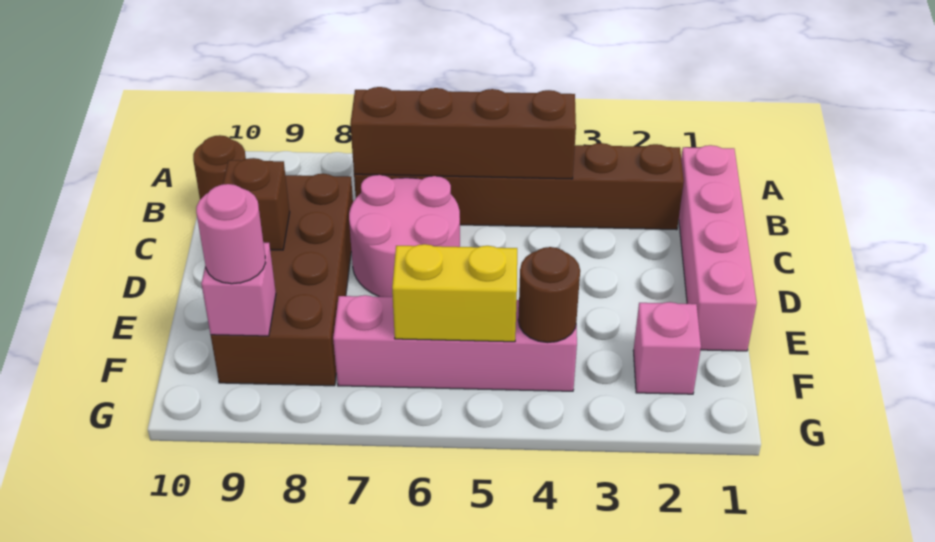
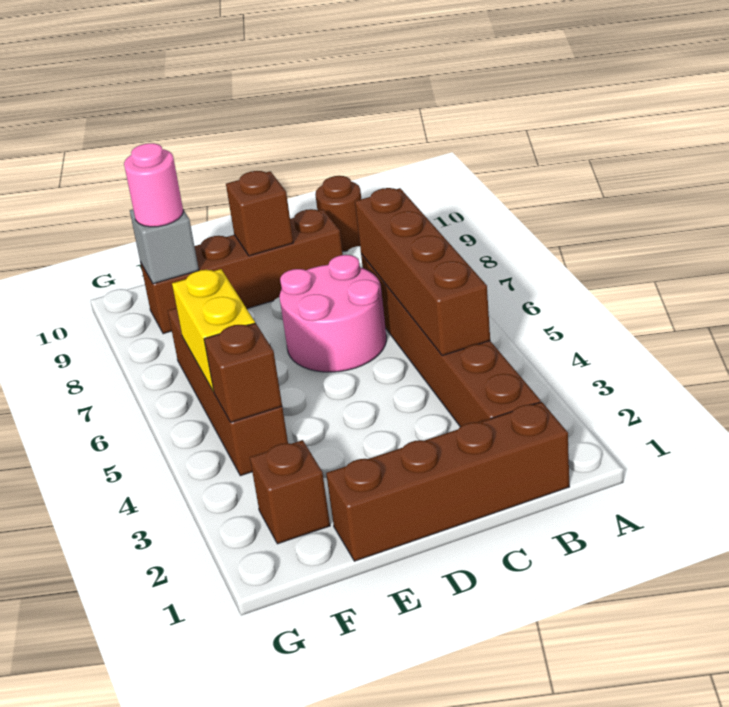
pink brick B1:E1 level 1 -> brown brick B1:E1 level 1
brown brick C8:F9 level 1 -> brown brick C9:F9 level 1
pink brick F2 level 1 -> brown brick F2 level 1
pink brick F4:F7 level 1 -> brown brick F4:F7 level 1
brown round brick F4 level 2 -> brown brick F4 level 2
pink brick F9 level 2 -> grey brick F9 level 2

